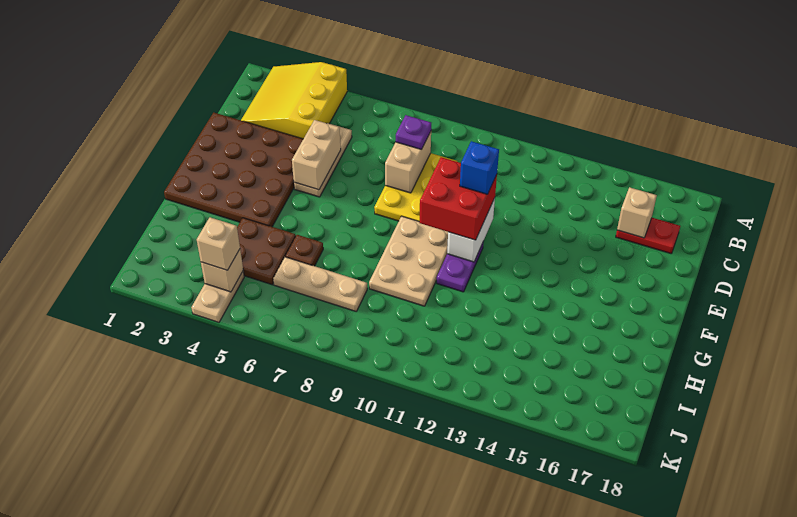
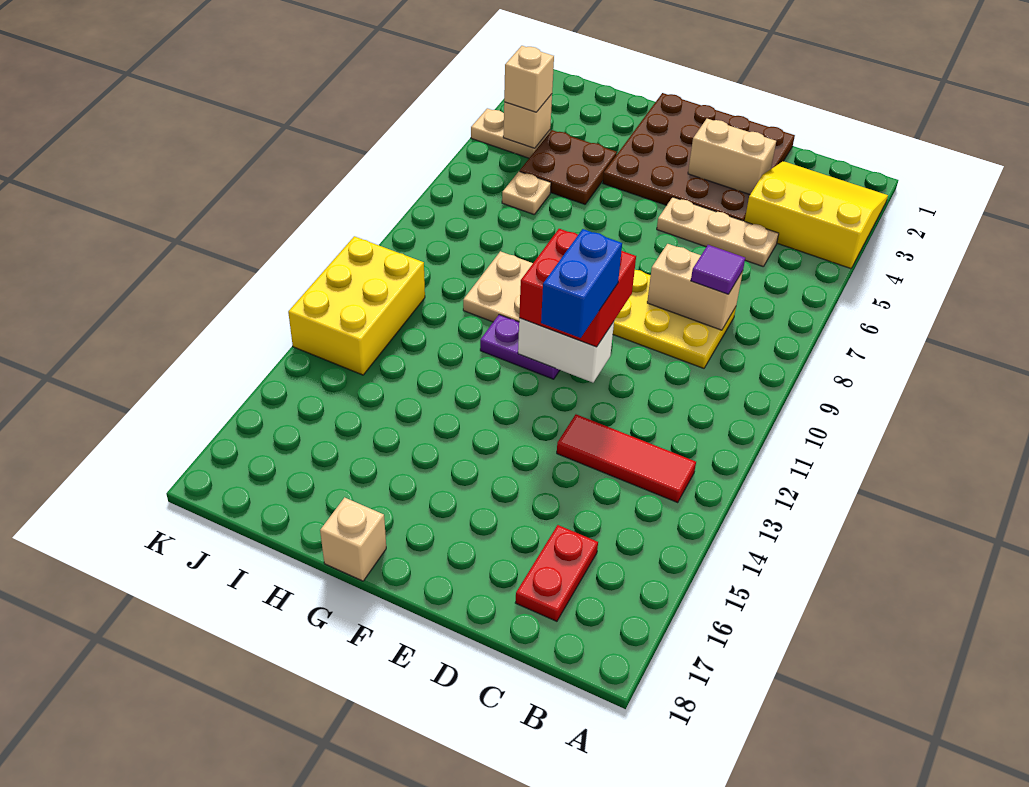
none -> red tile B13:D13 level 1
purple plate C8 level 3 -> purple tile C8 level 3
tan brick C16 level 2 -> tan brick G18 level 1
tan brick D5:E5 level 2 -> tan brick D3:E3 level 2
blue brick E11 level 4 -> blue brick E11:E12 level 4
brown plate H6 level 1 -> none
tan plate I6:I8 level 1 -> tan plate I6 level 1
none -> yellow brick J11:K13 level 1

